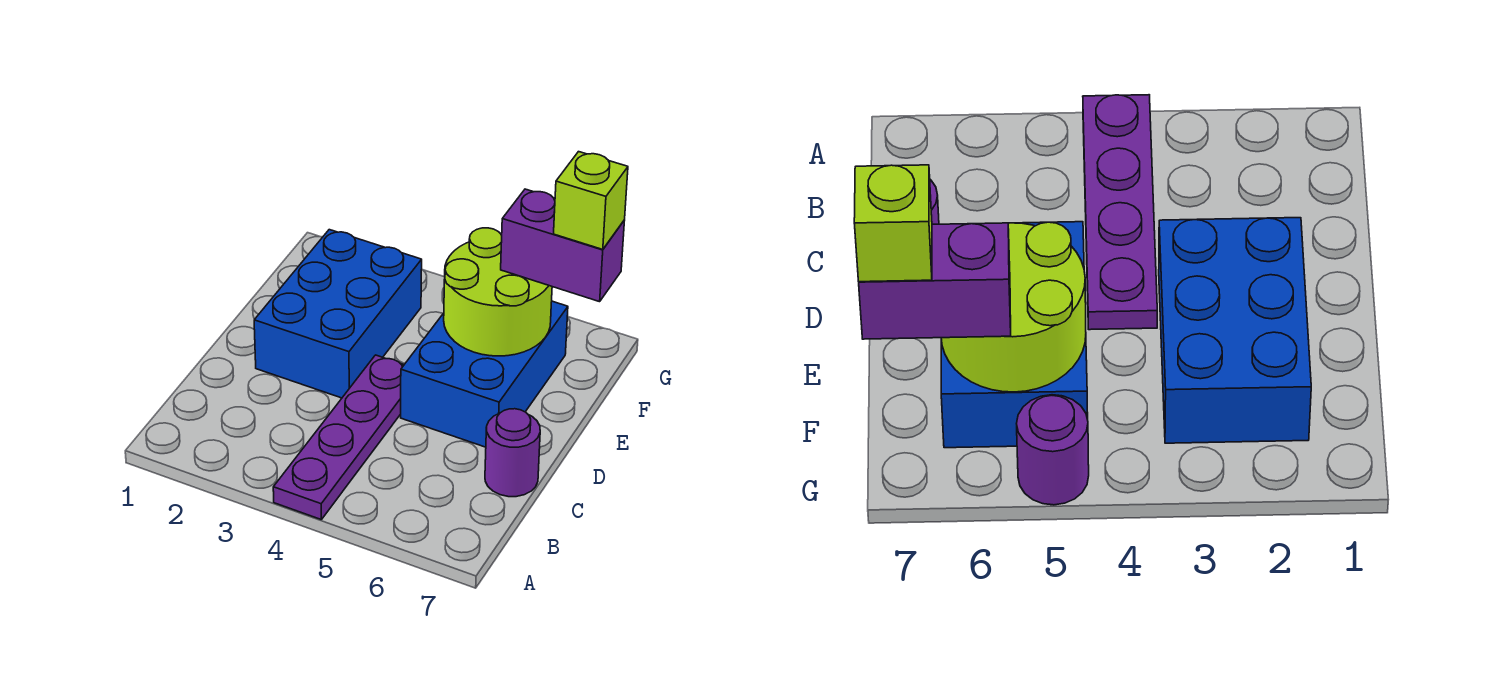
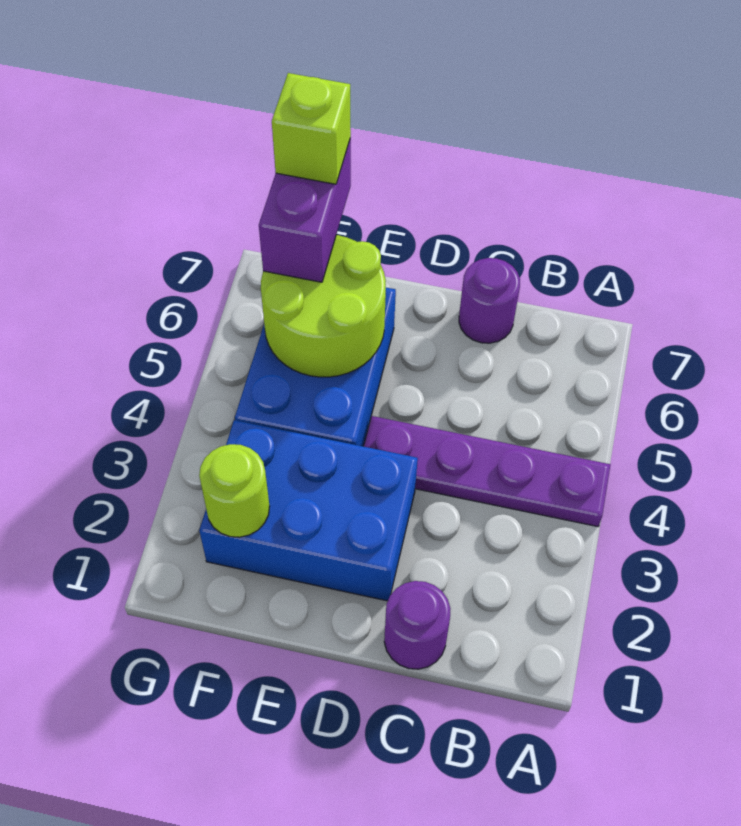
blue brick D5:F6 level 1 -> blue brick E4:F6 level 1
none -> lime round brick F2 level 2
purple round brick G5 level 1 -> purple round brick C1 level 1

